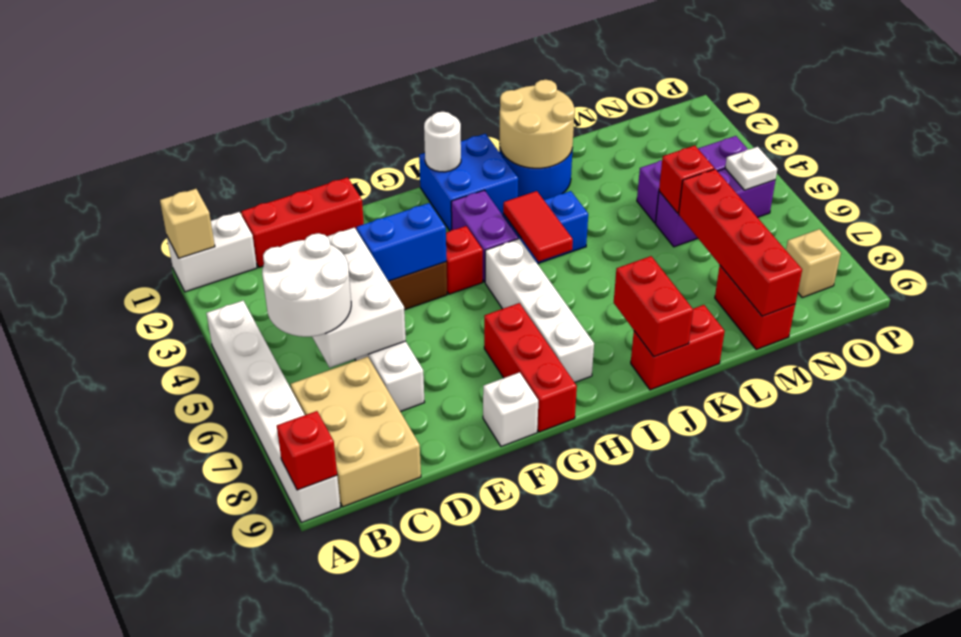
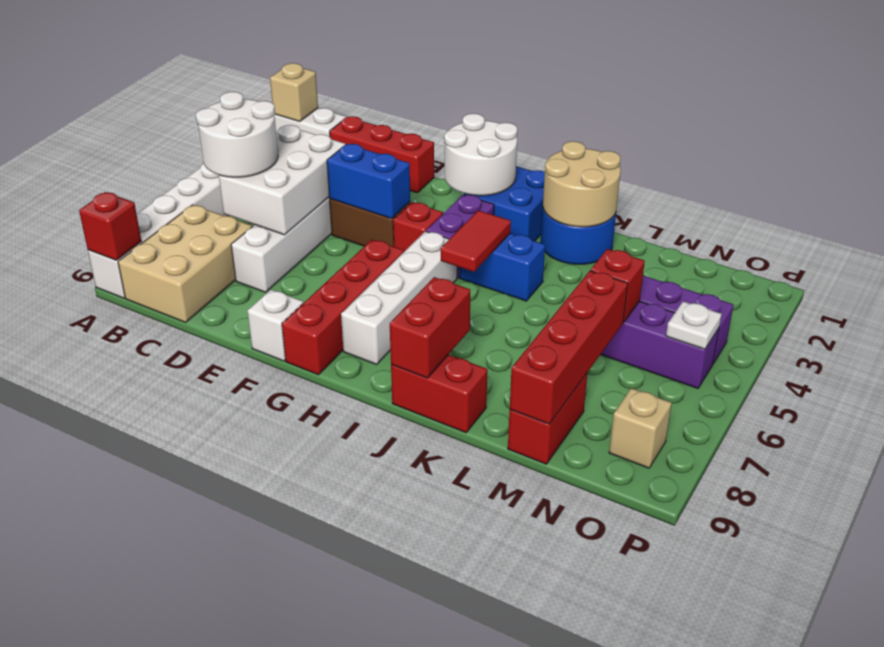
red brick G7:G9 level 1 -> red brick G6:G9 level 1
white round brick H1 level 2 -> white round brick G1:H2 level 2

